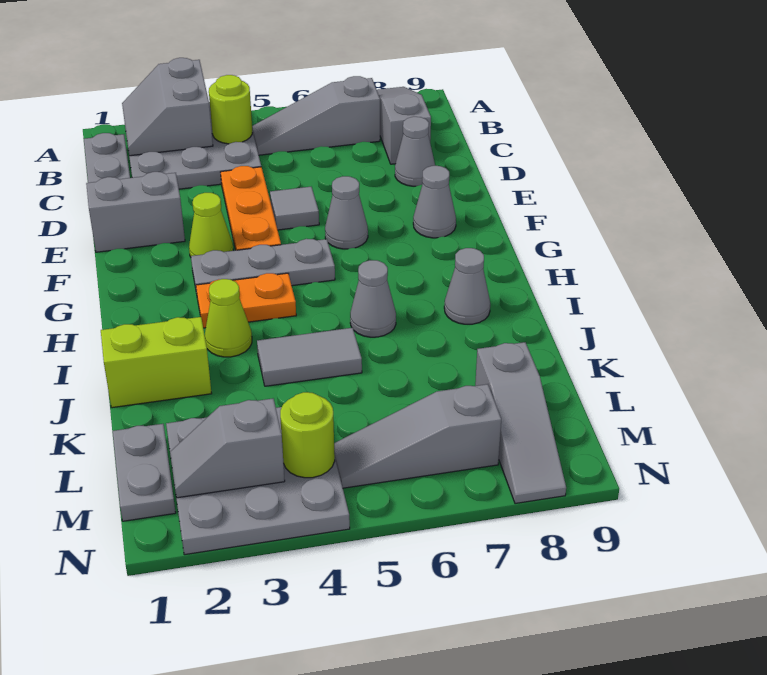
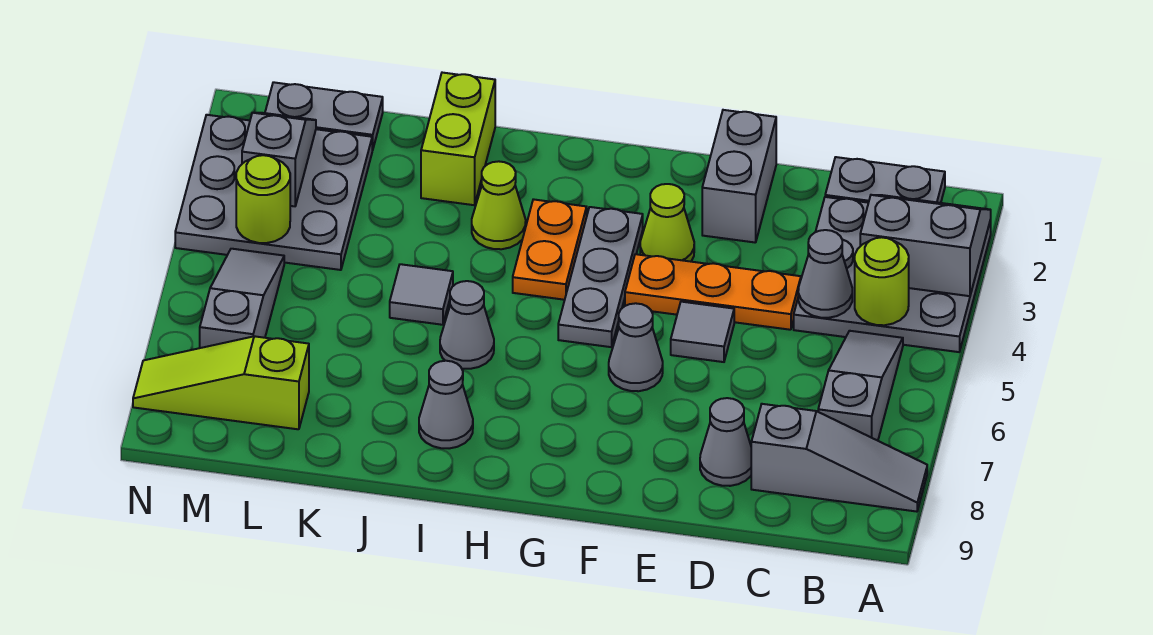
grey cone F8 level 1 -> grey cone C4 level 2
grey tile J4:J5 level 1 -> grey tile J5 level 1
grey slope L8:N8 level 1 top L -> lime slope L8:N8 level 1 top L

